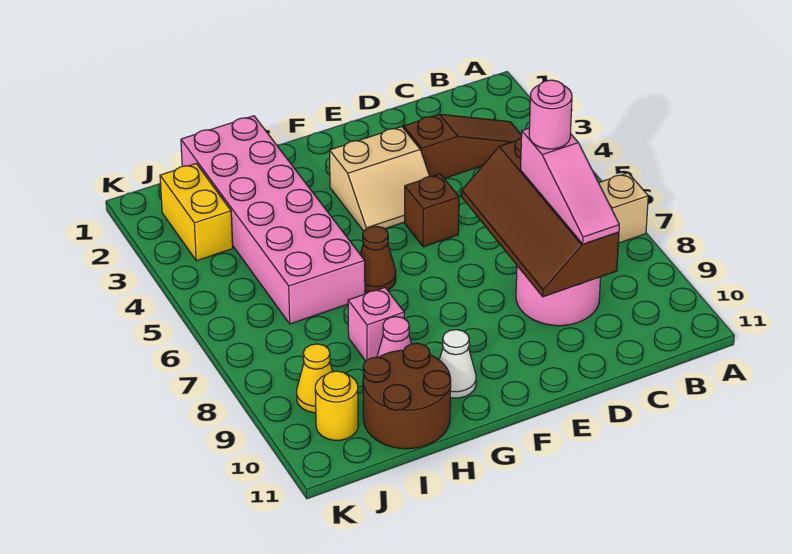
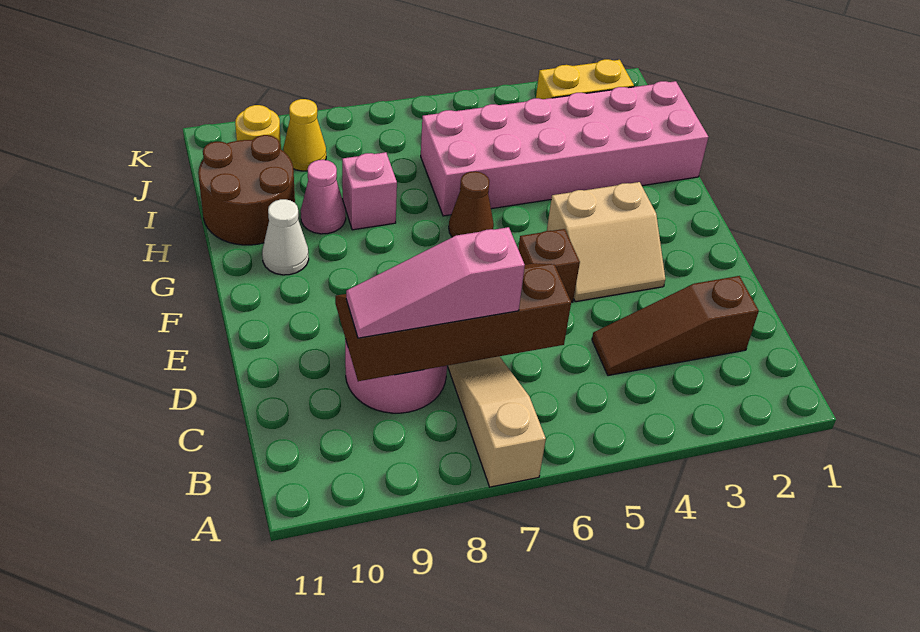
brown slope B3:D3 level 1 top D -> brown slope C2:C4 level 1 top 2
pink round brick C7 level 4 -> none
tan slope E3:F4 level 1 top 3 -> tan slope E3:F4 level 1 top F

